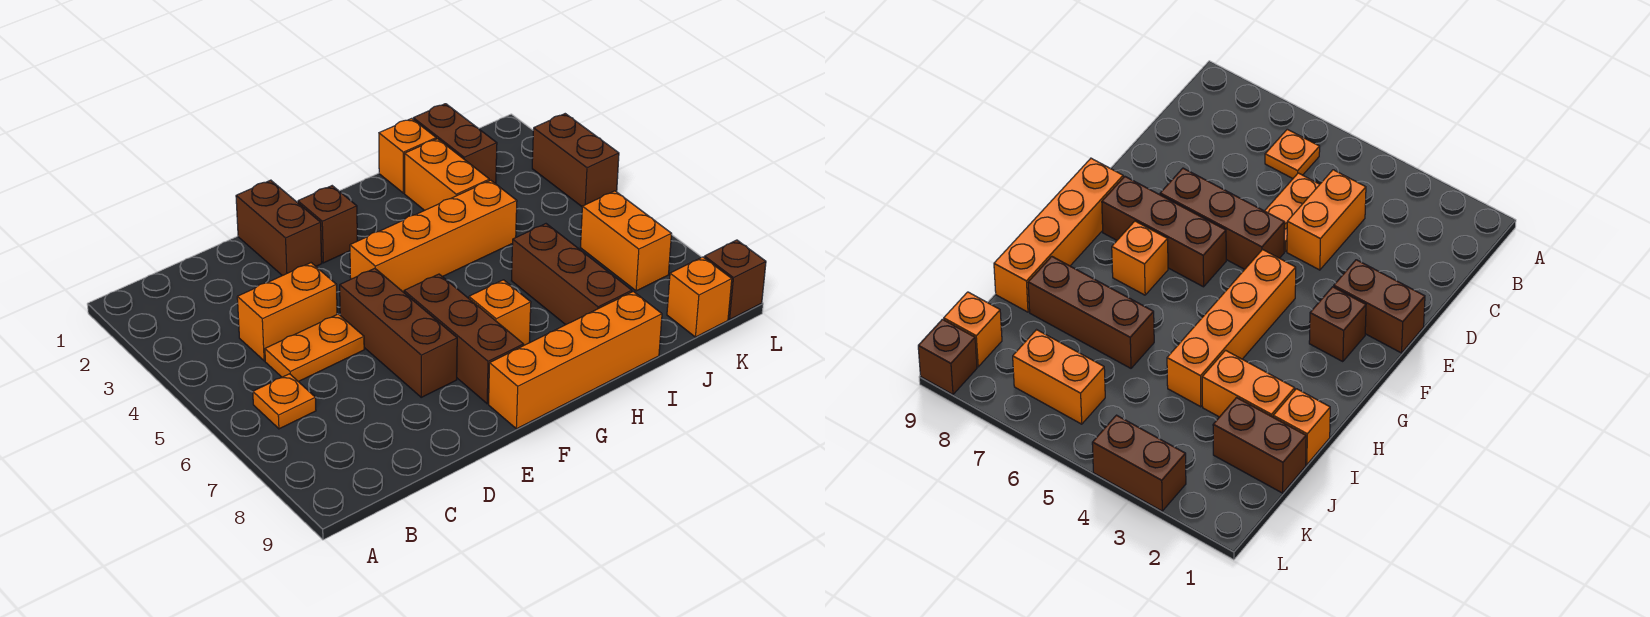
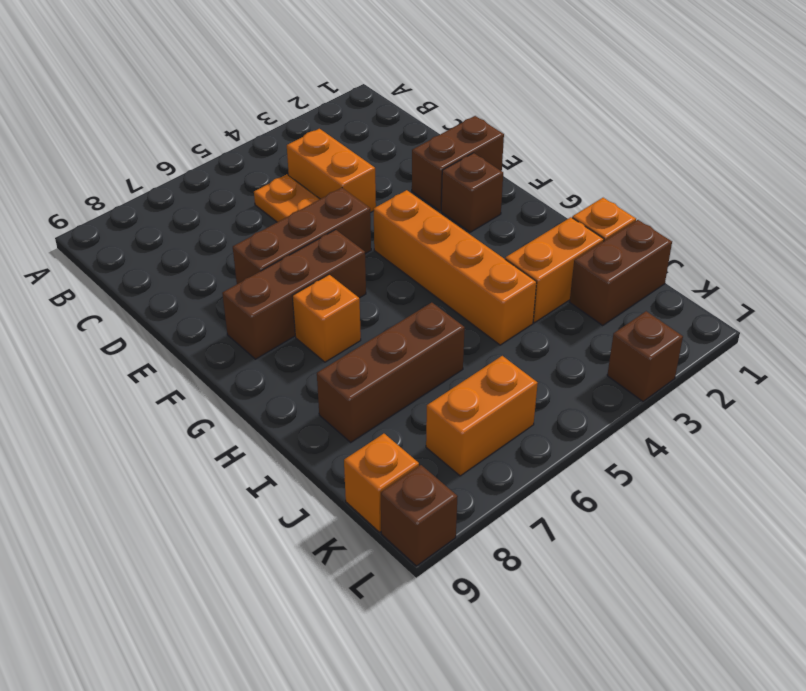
orange plate B6 level 1 -> none
orange brick F9:I9 level 1 -> none
brown brick L3:L4 level 1 -> brown brick L3 level 1

